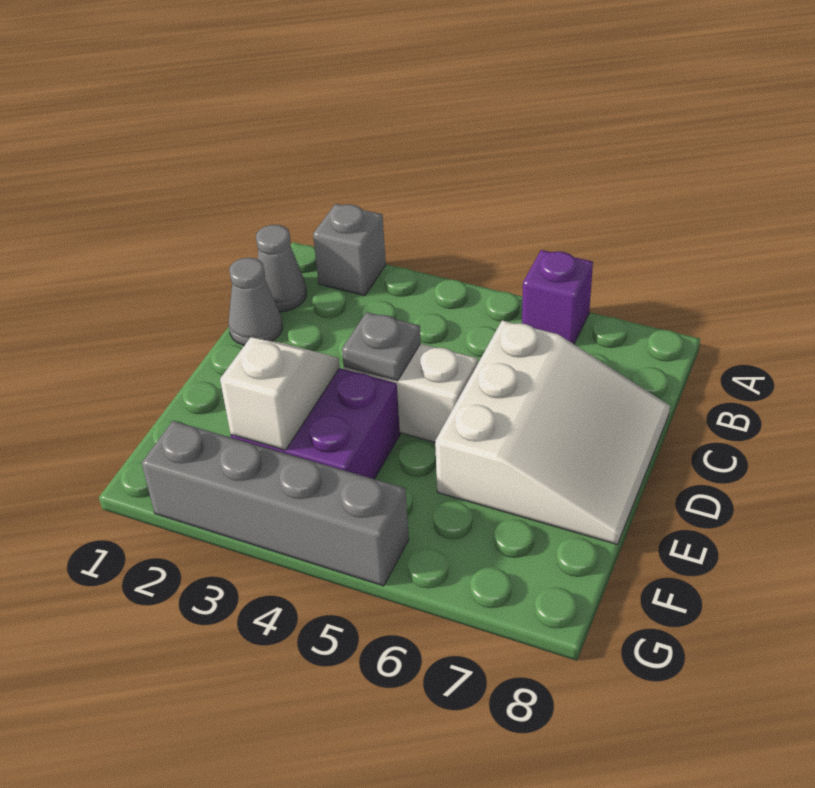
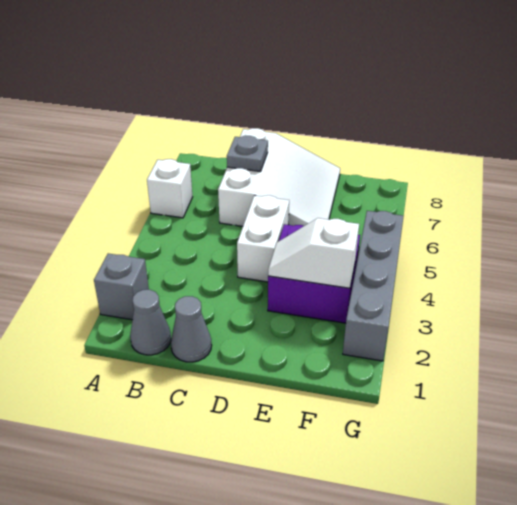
purple brick A6 level 1 -> white brick A6 level 1
white slope C6:E8 level 1 top 6 -> white slope C6:E8 level 1 top C
grey plate D4 level 2 -> grey plate C7 level 2

